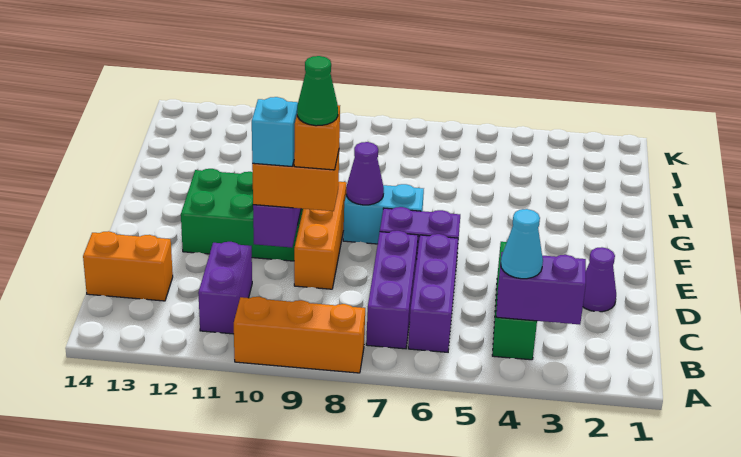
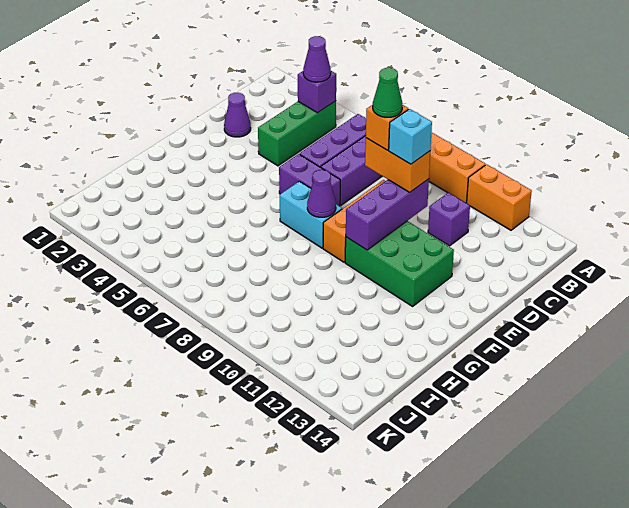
purple brick B3:B4 level 2 -> purple brick B4 level 2
cyan cone B4 level 3 -> purple cone B4 level 3
purple brick B11:C11 level 1 -> purple brick C11 level 1
orange brick C13:C14 level 1 -> orange brick A11:A12 level 1

